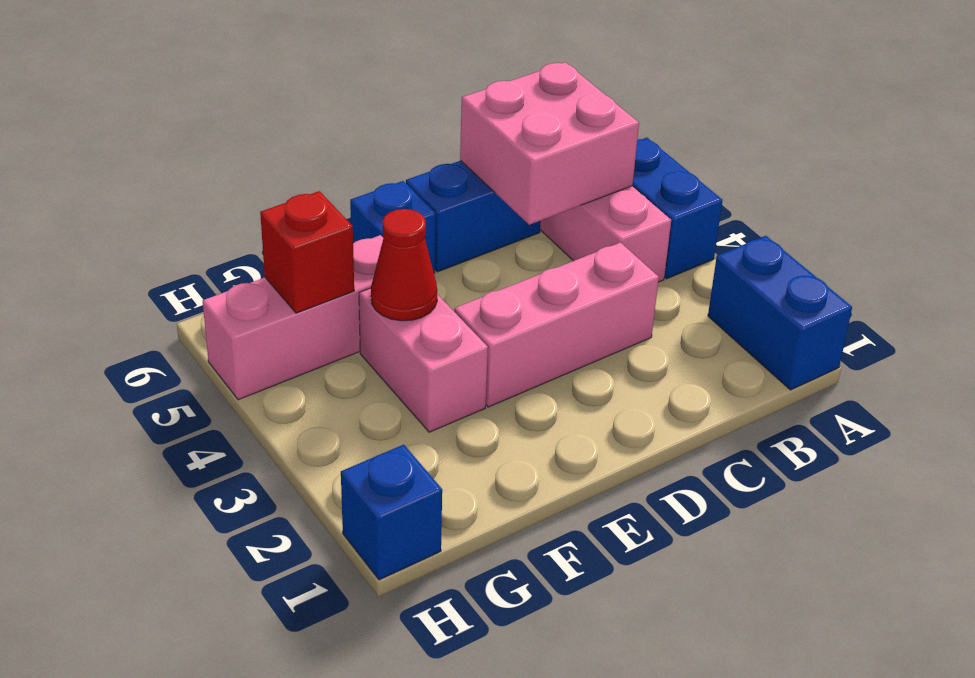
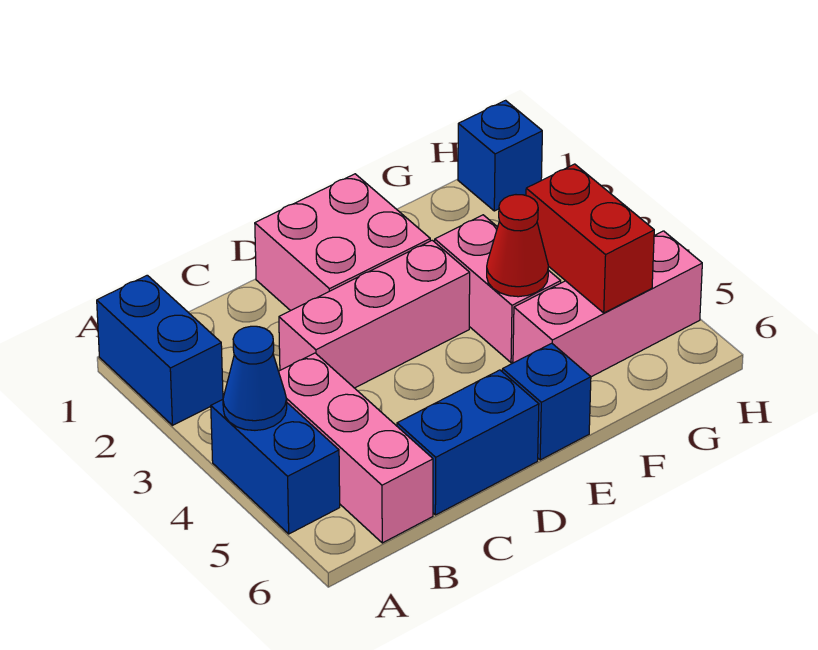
none -> blue cone A4 level 2
pink brick B5:C6 level 2 -> pink brick D1:E2 level 1
red brick G5 level 2 -> red brick G4:G5 level 2

